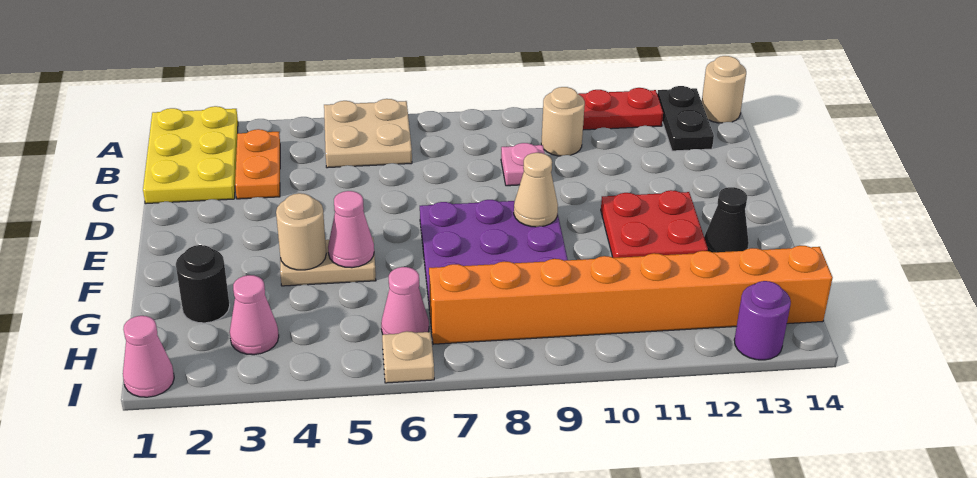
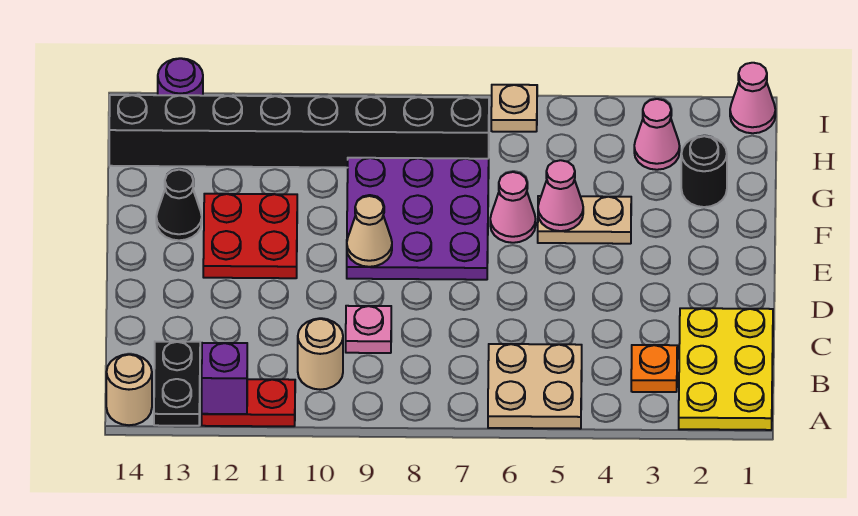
none -> purple brick A12 level 2
orange plate B3:C3 level 1 -> orange plate B3 level 1
tan round brick F4 level 2 -> none
pink cone H6 level 1 -> pink cone F6 level 1
orange brick H7:H14 level 1 -> black brick H7:H14 level 1

